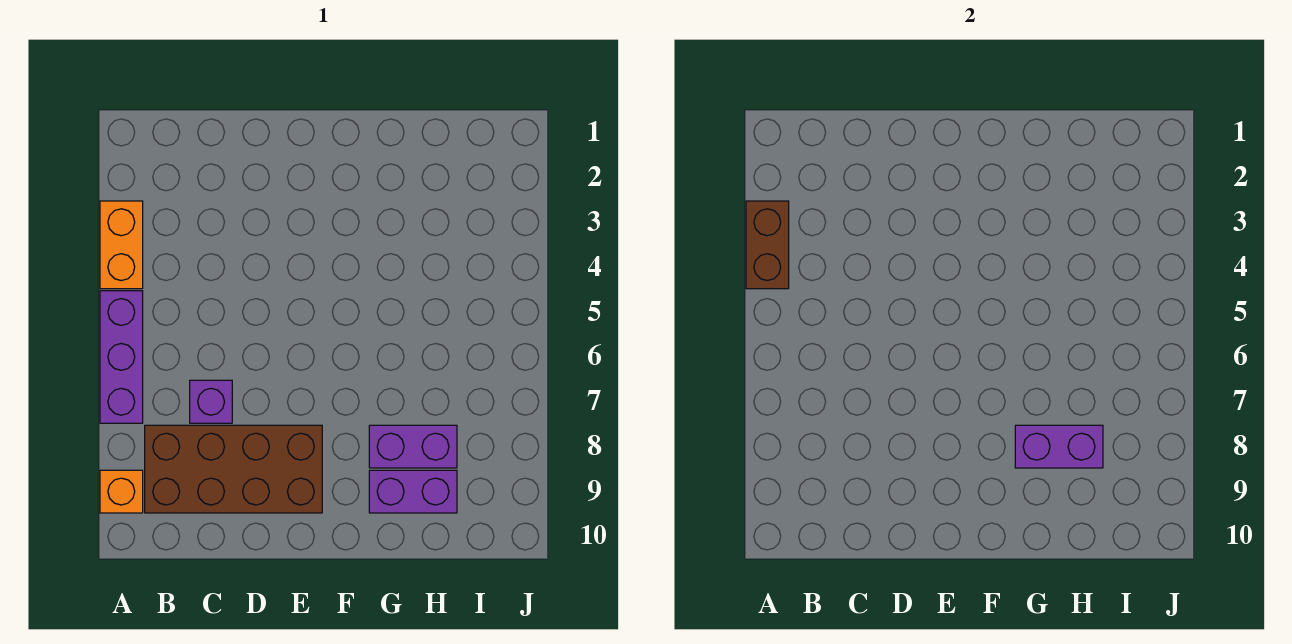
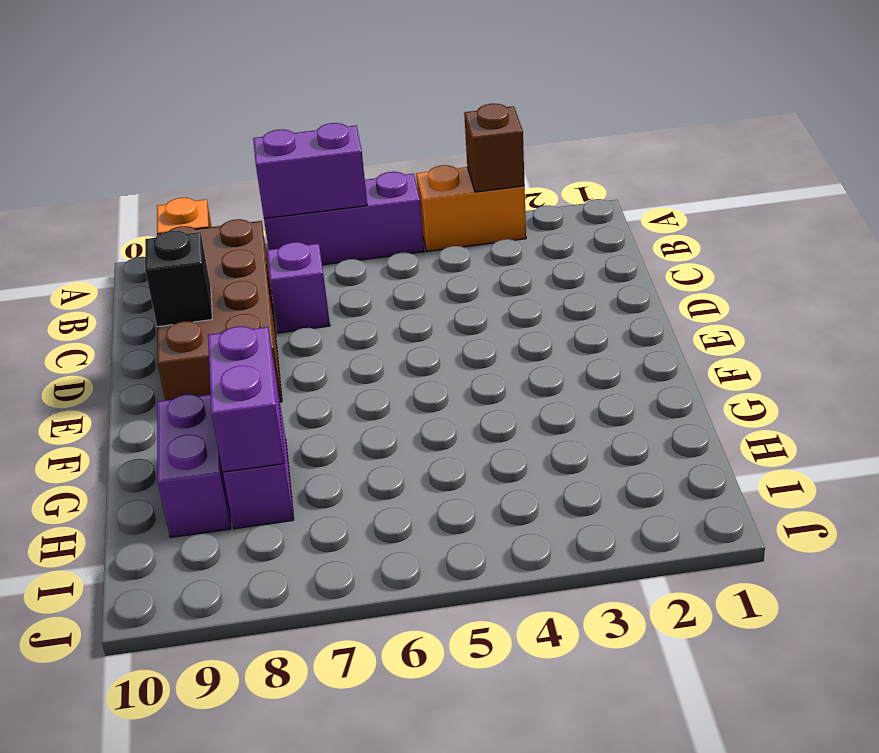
brown brick A3:A4 level 2 -> brown brick A3 level 2
none -> purple brick A6:A7 level 2
none -> black brick D9 level 2

